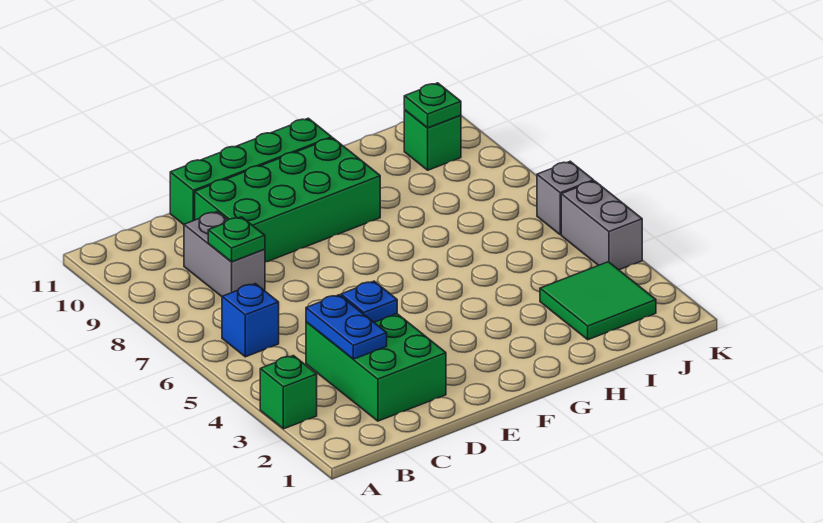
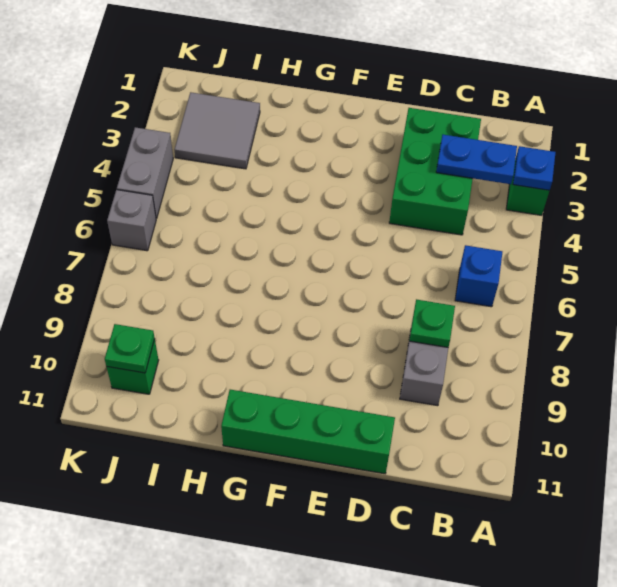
blue plate C3:C4 level 2 -> blue plate B3:C3 level 2
blue plate D4 level 2 -> blue plate A3 level 2
green brick D9:G10 level 1 -> none
green tile I2:J3 level 1 -> grey tile I2:J3 level 1

